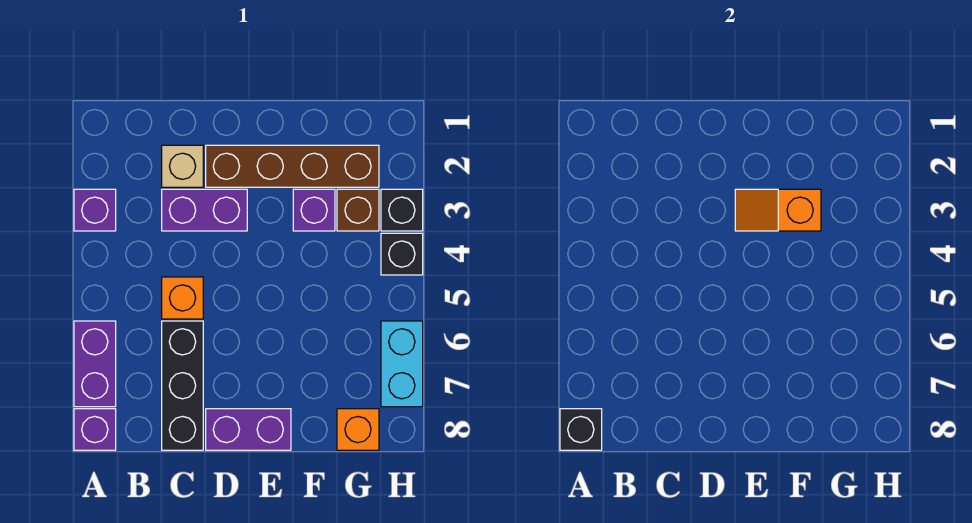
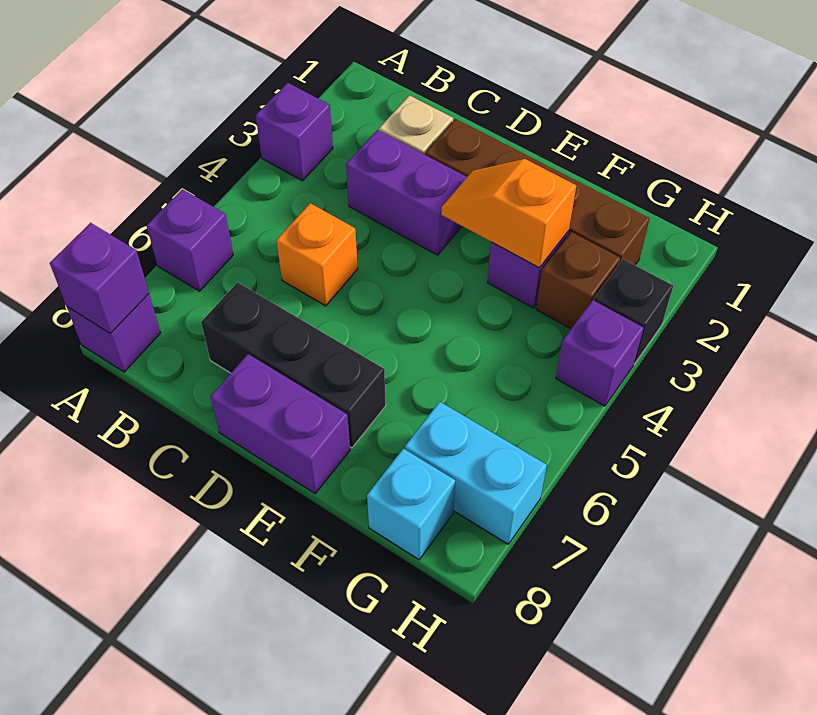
purple brick A6:A7 level 1 -> purple brick A6 level 1
black brick A8 level 2 -> purple brick A8 level 2
black brick C6:C8 level 1 -> black brick C7:E7 level 1
orange brick G8 level 1 -> cyan brick G8 level 1
black brick H4 level 1 -> purple brick H4 level 1
cyan brick H6:H7 level 1 -> cyan brick G7:H7 level 1

